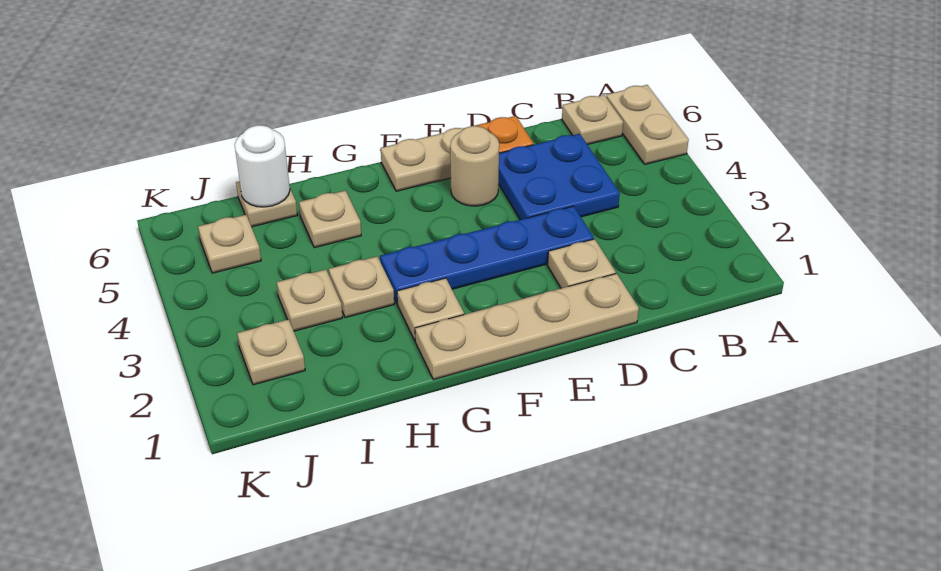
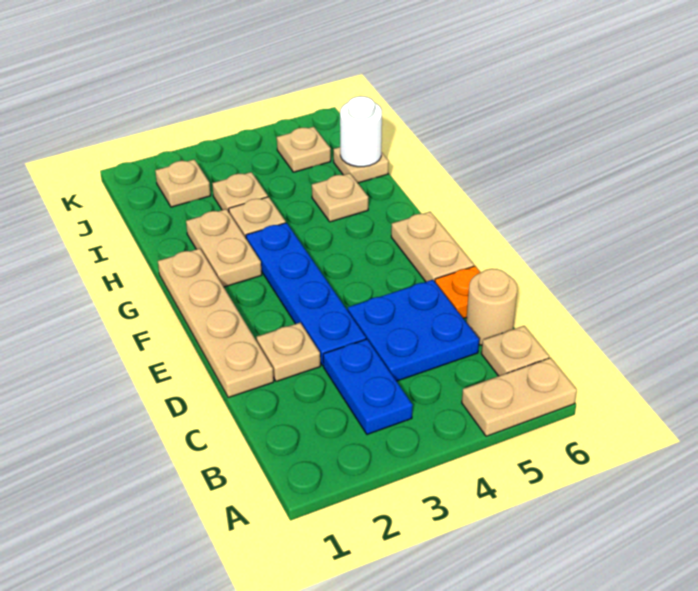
none -> blue plate B3:C3 level 1
tan round brick E5 level 1 -> tan round brick C6 level 1
tan plate G2 level 1 -> tan plate G2:H2 level 1

